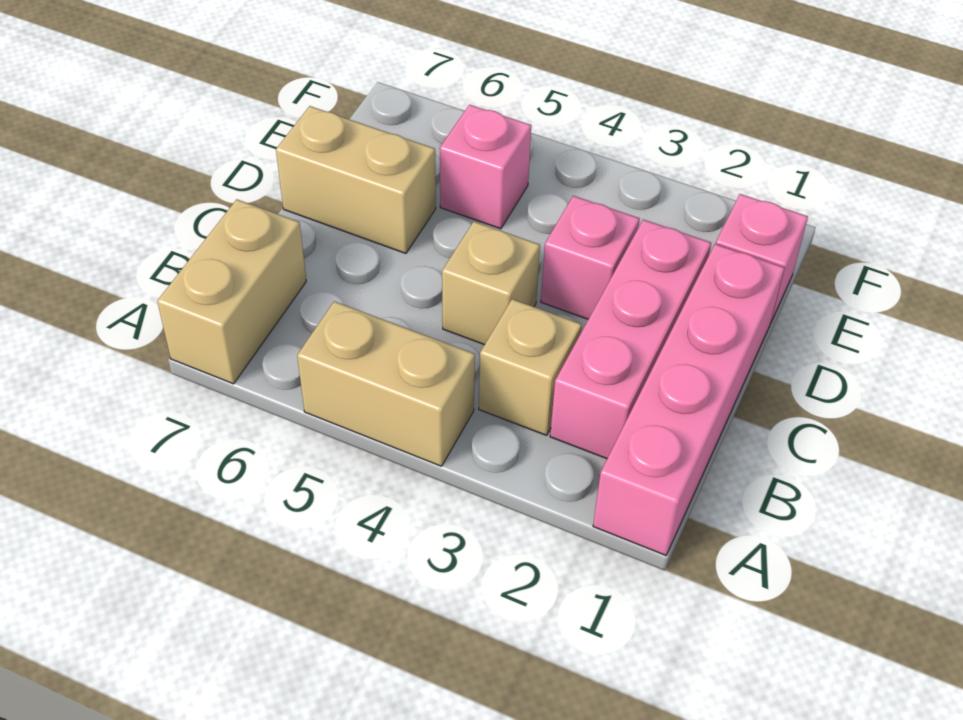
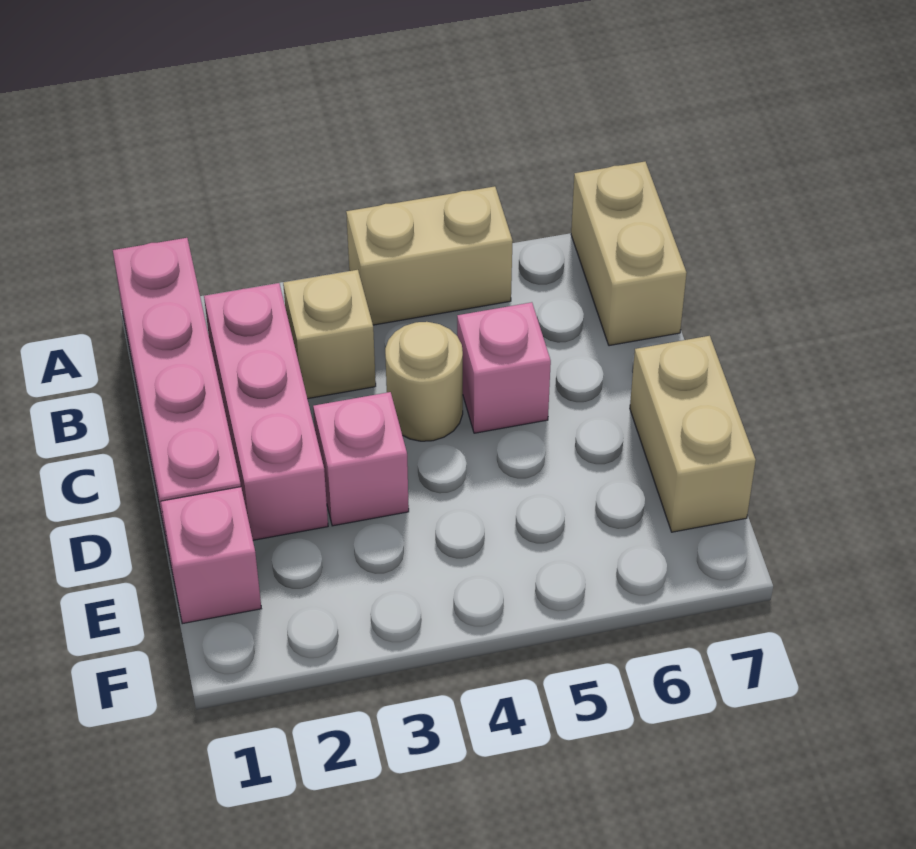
tan brick C4 level 1 -> tan round brick C4 level 1
tan brick D6:D7 level 1 -> tan brick D7:E7 level 1
pink brick E5 level 1 -> pink brick C5 level 1

